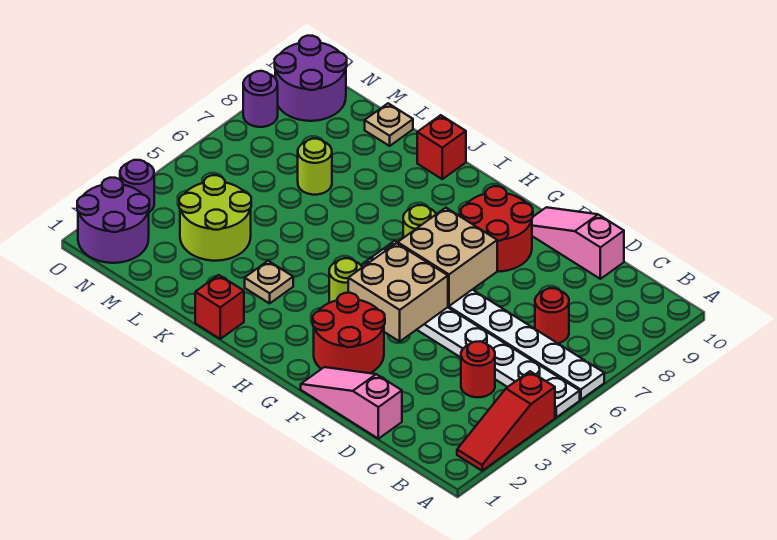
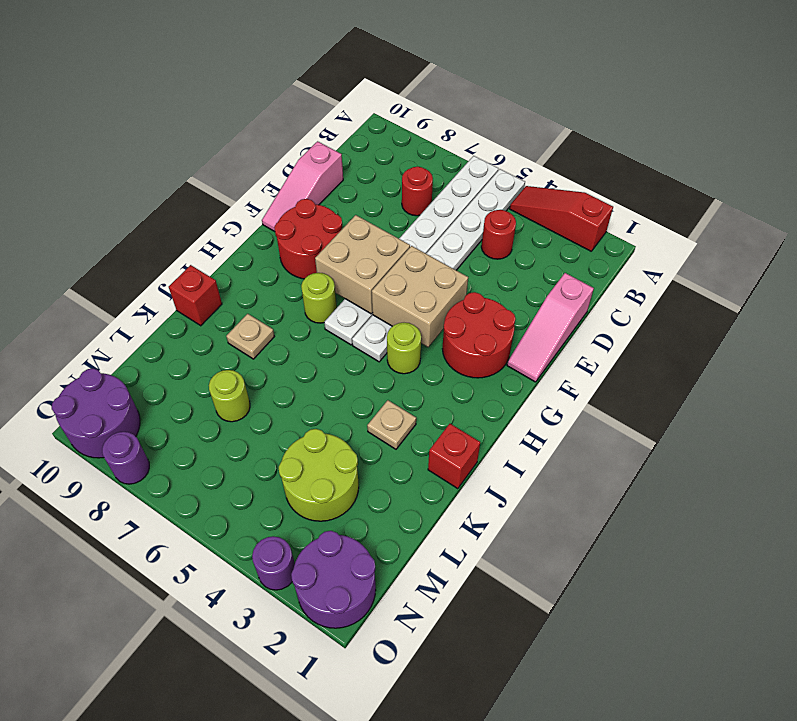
red slope A2:A4 level 1 top 4 -> red slope A2:A4 level 1 top 2
tan plate L10 level 1 -> tan plate J8 level 1

